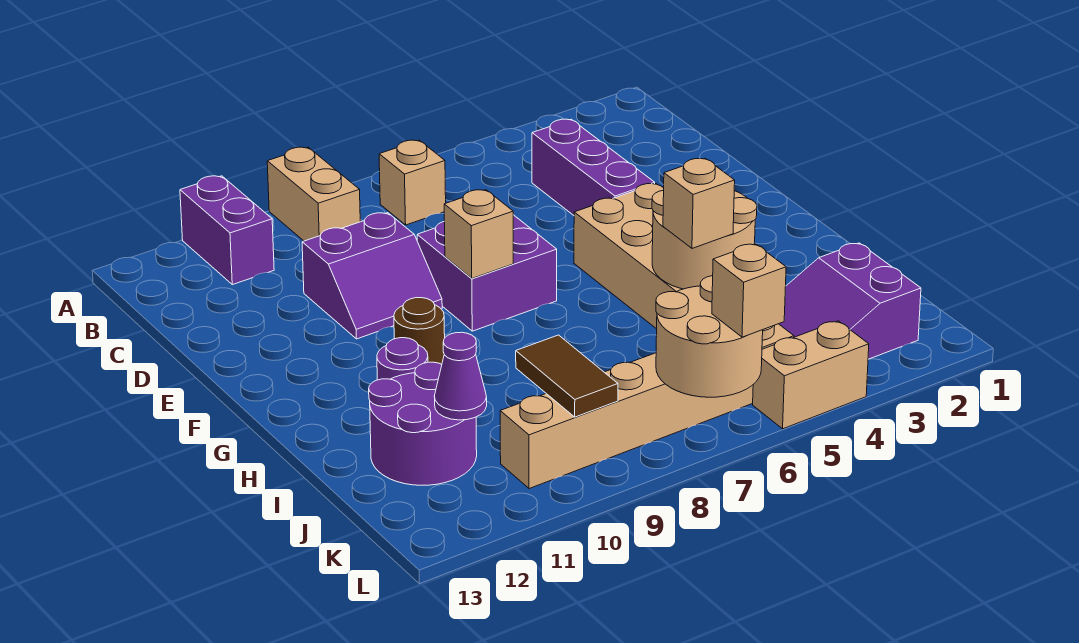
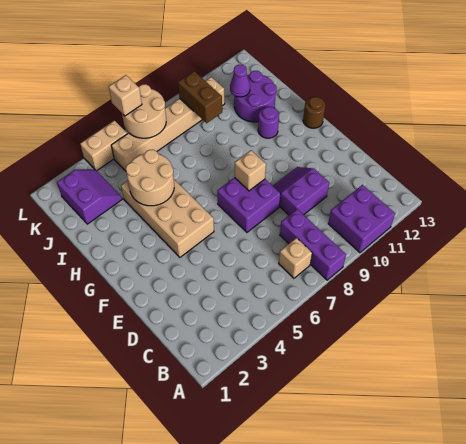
tan brick A9:B9 level 1 -> none
purple brick A11:B11 level 1 -> purple brick A10:B11 level 1
purple brick C4:E4 level 1 -> purple brick A8:C8 level 1
brown round brick G10 level 1 -> brown round brick G13 level 1
tan brick I5 level 3 -> none
purple slope J2:K4 level 1 top 2 -> purple slope J2:K3 level 1 top 2
brown tile J9:K9 level 2 -> brown brick J9:K9 level 2

